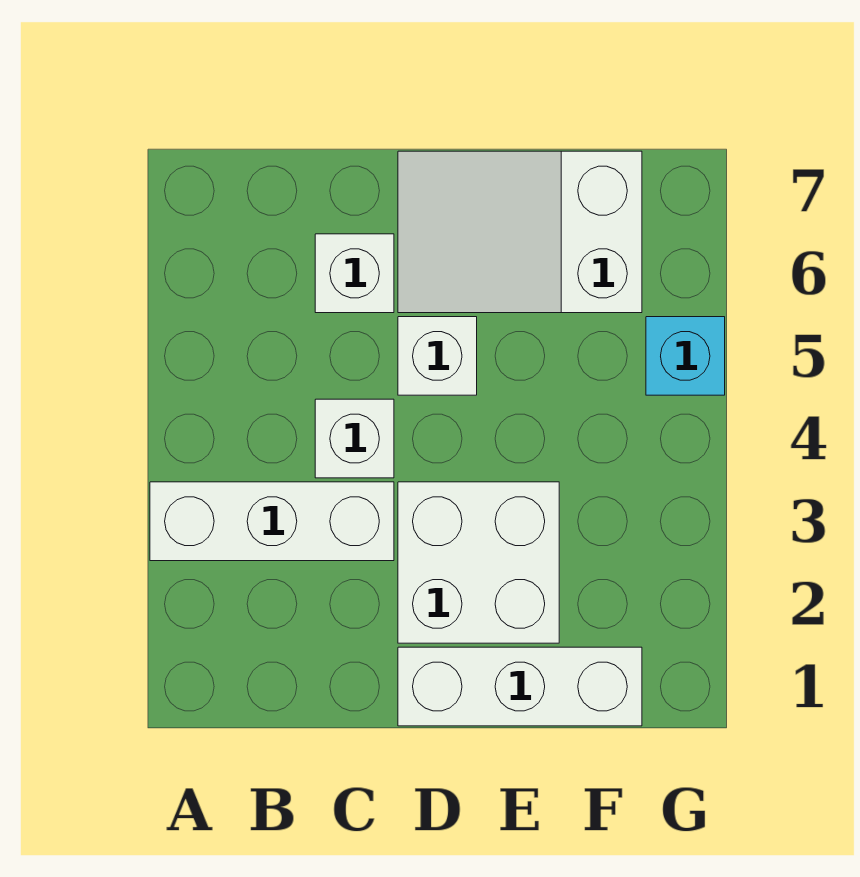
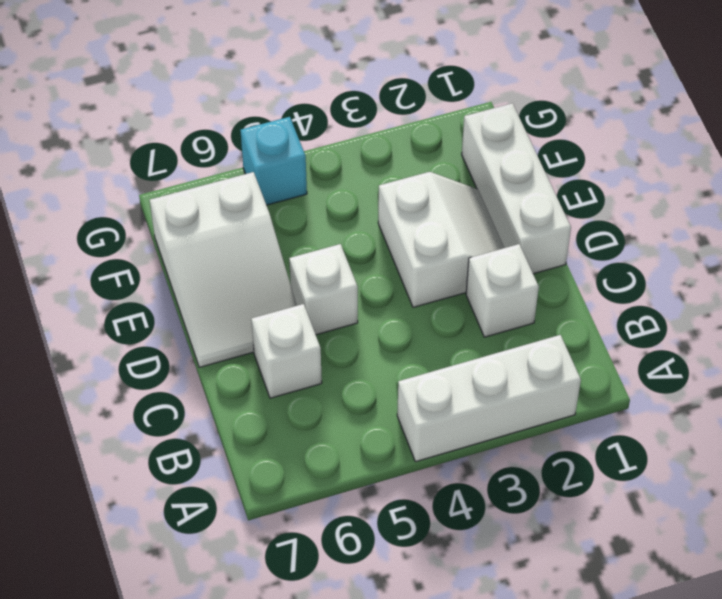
white brick A3:C3 level 1 -> white brick A2:A4 level 1
white brick C4 level 1 -> white brick C2 level 1
white brick D2:E3 level 1 -> white slope D2:E3 level 1 top 3

